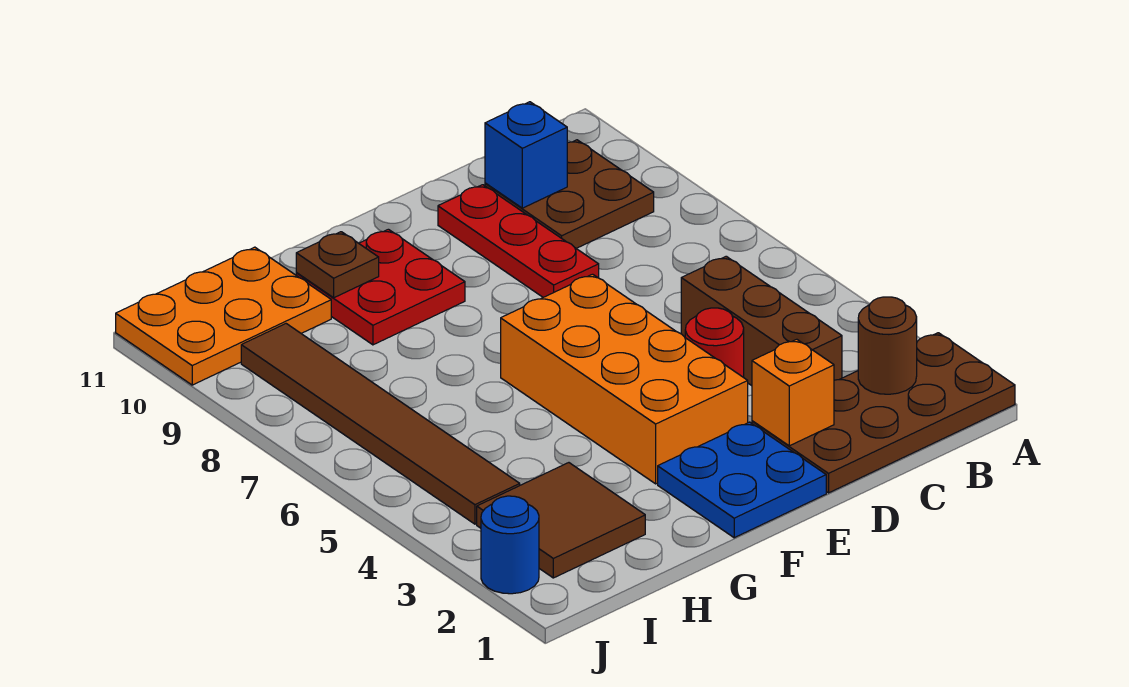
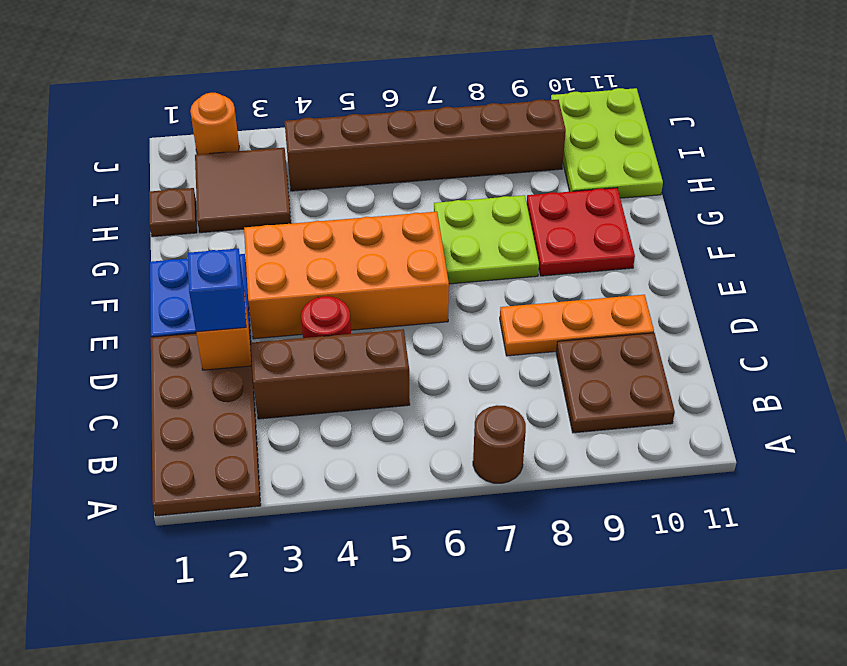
brown round brick B2 level 2 -> brown round brick A7 level 1
blue brick C10 level 2 -> blue brick D2 level 3
red plate D8:D10 level 1 -> orange plate D8:D10 level 1
none -> lime plate F7:G8 level 1
brown plate G10 level 2 -> brown plate H1 level 1
orange plate H10:J11 level 1 -> lime plate H10:J11 level 1
brown tile I4:I9 level 1 -> brown brick I4:I9 level 1
blue round brick J2 level 1 -> orange round brick J2 level 1

